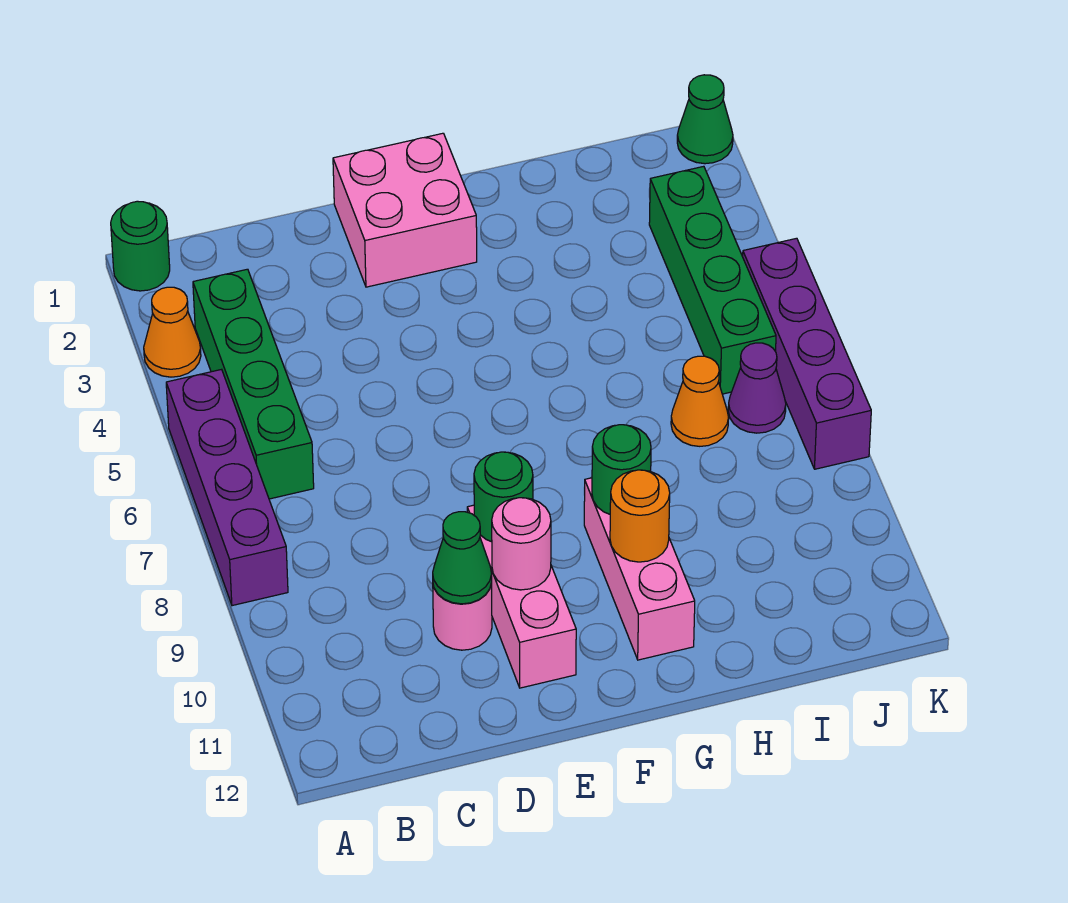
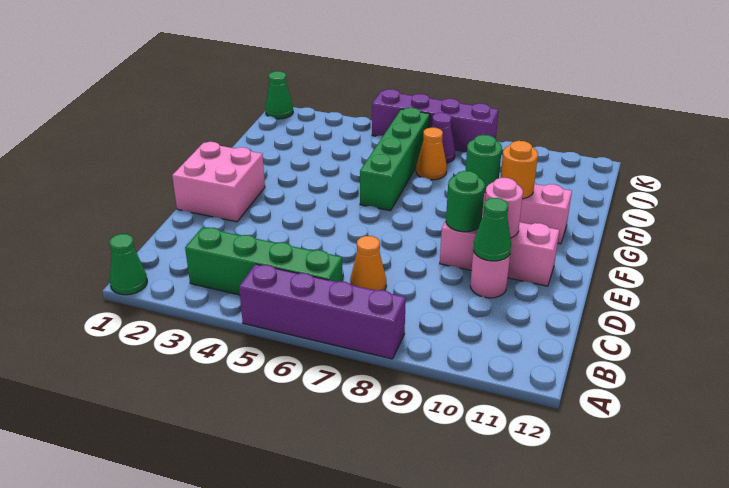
green round brick A1 level 1 -> green cone A1 level 1
orange cone A3 level 1 -> orange cone C7 level 1
green brick J3:J6 level 1 -> green brick G6:J6 level 1

